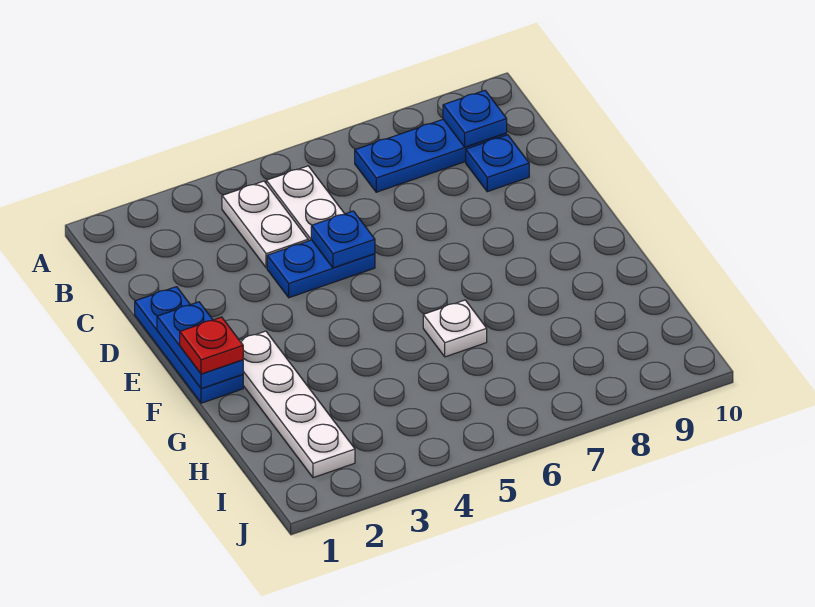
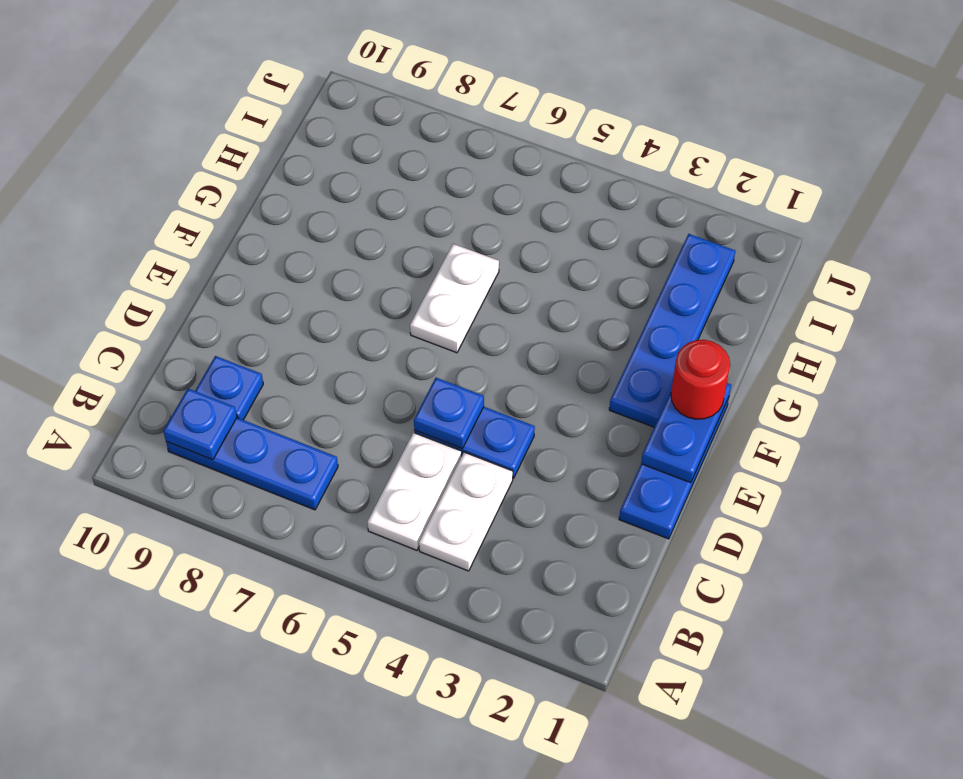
red plate F1 level 3 -> red round brick F1 level 3
white plate F2:I2 level 1 -> blue plate F2:I2 level 1
white plate G6 level 1 -> white plate F6:G6 level 1

